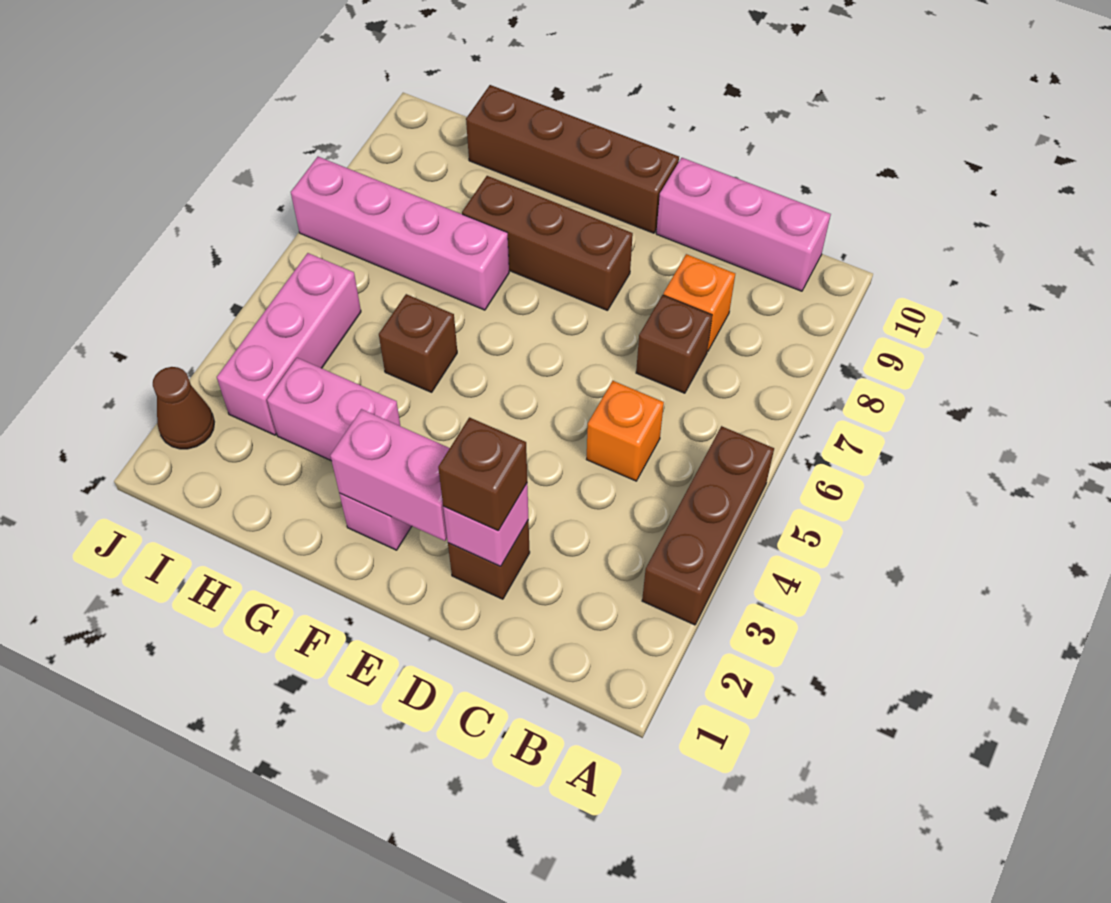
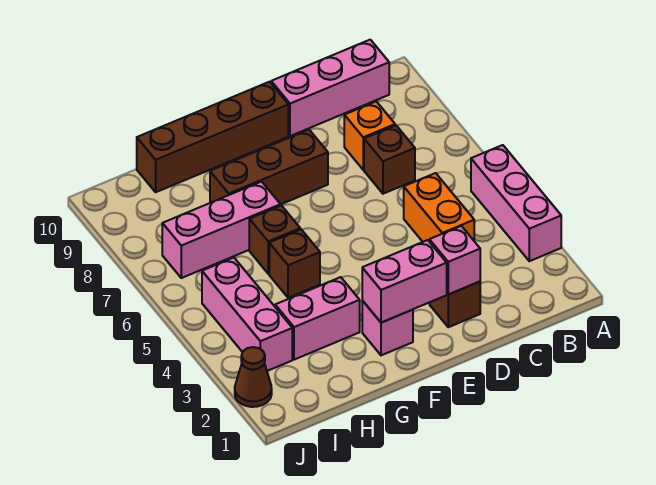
brown brick A3:A5 level 1 -> pink brick A3:A5 level 1
orange brick C5 level 1 -> orange brick C4:C5 level 1
brown brick D2 level 3 -> brown brick G6 level 1
pink brick G7:J7 level 1 -> pink brick G7:I7 level 1

